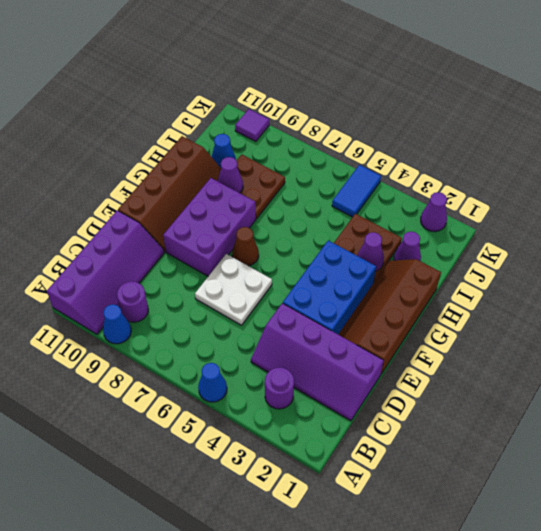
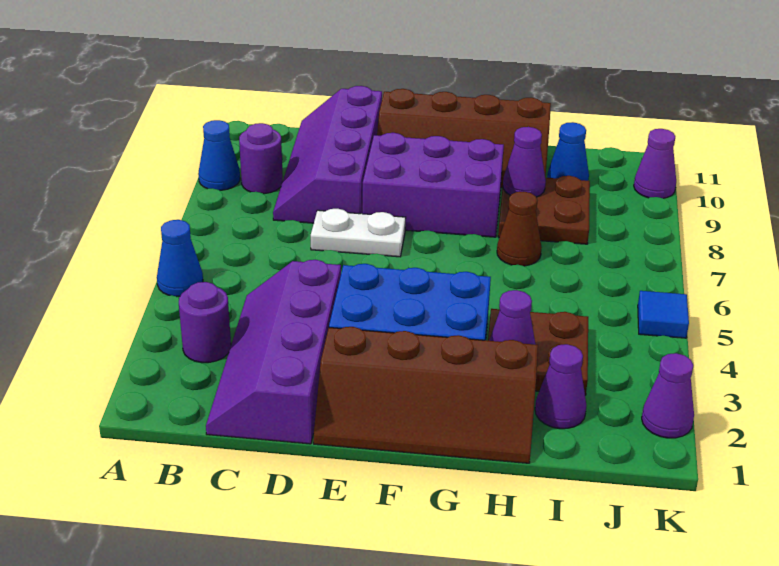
purple slope A10:D11 level 1 top 11 -> purple slope C8:D11 level 1 top D
white plate D6:E7 level 1 -> white plate D7:E7 level 1
brown slope E1:H2 level 1 top 1 -> brown slope E1:H2 level 1 top 2
brown cone F7 level 1 -> brown cone H7 level 1
blue tile J5:K5 level 1 -> blue tile K5 level 1
purple tile K10 level 1 -> purple cone K10 level 1

